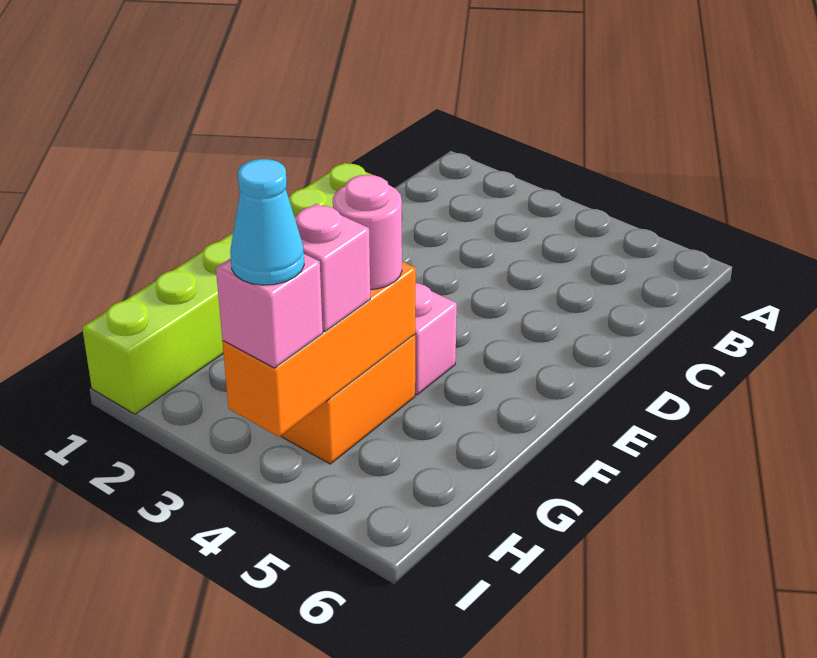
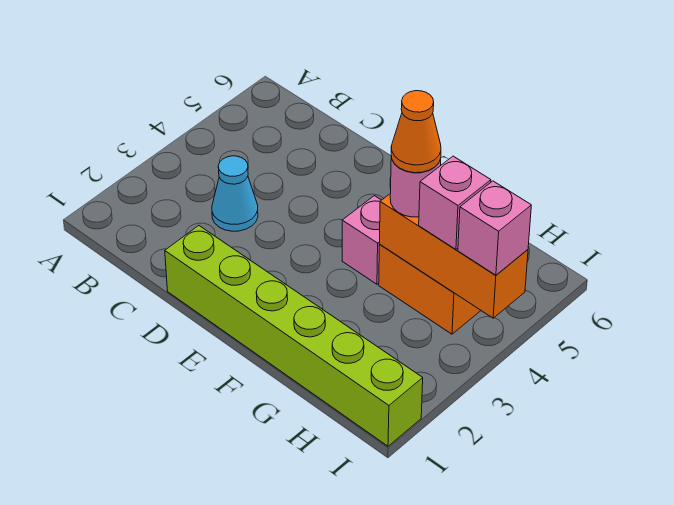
none -> orange cone G4 level 4
cyan cone I4 level 4 -> cyan cone C3 level 1

